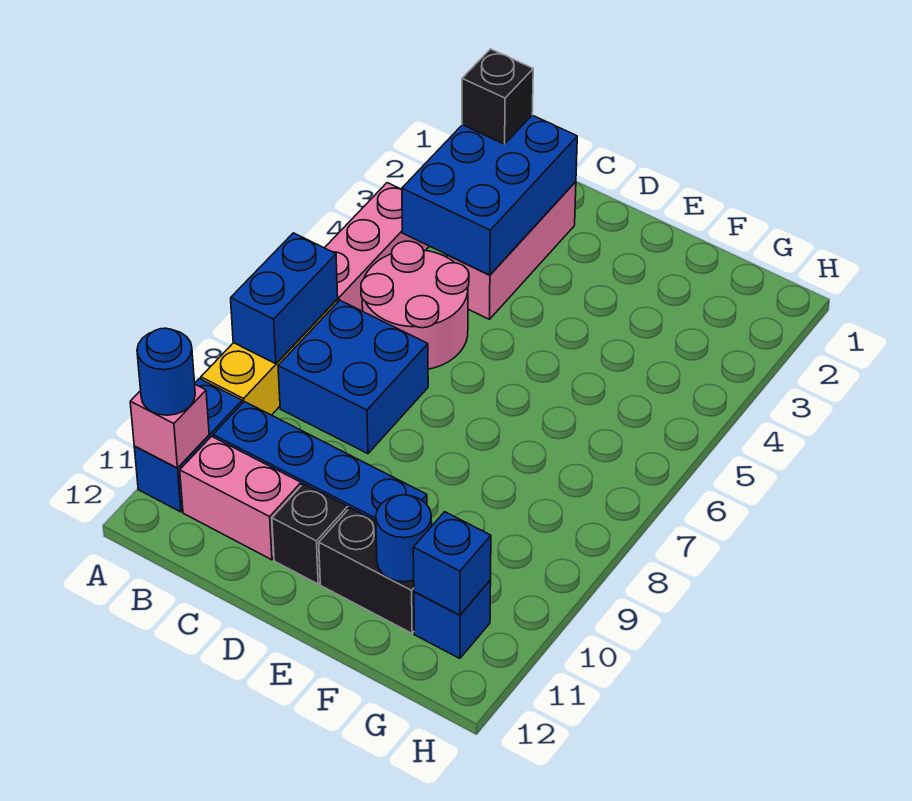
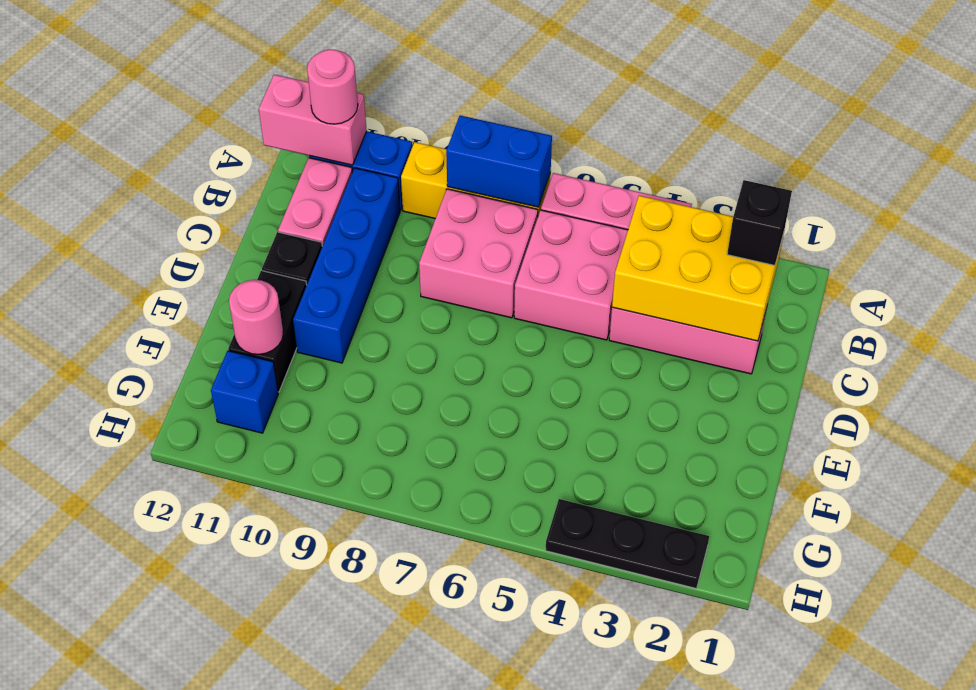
pink brick A11 level 2 -> pink brick A11:A12 level 2
blue round brick A11 level 3 -> pink round brick A11 level 3
blue brick B2:C4 level 2 -> yellow brick B2:C4 level 2
pink round brick B5:C6 level 1 -> pink brick B5:C6 level 1
blue brick B7:C8 level 1 -> pink brick B7:C8 level 1
blue round brick F11 level 2 -> pink round brick F11 level 2
blue brick G11 level 2 -> none
none -> black plate H2:H4 level 1

